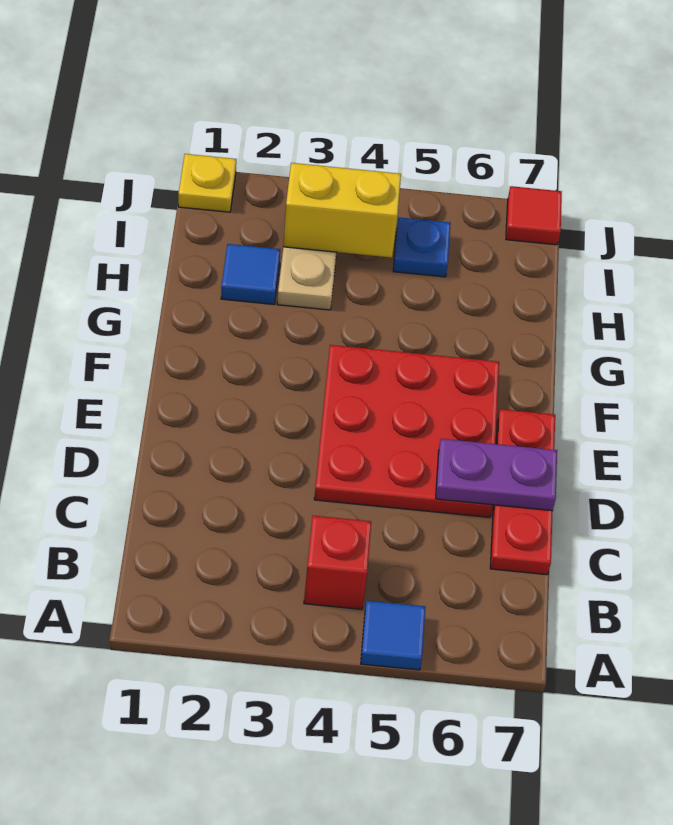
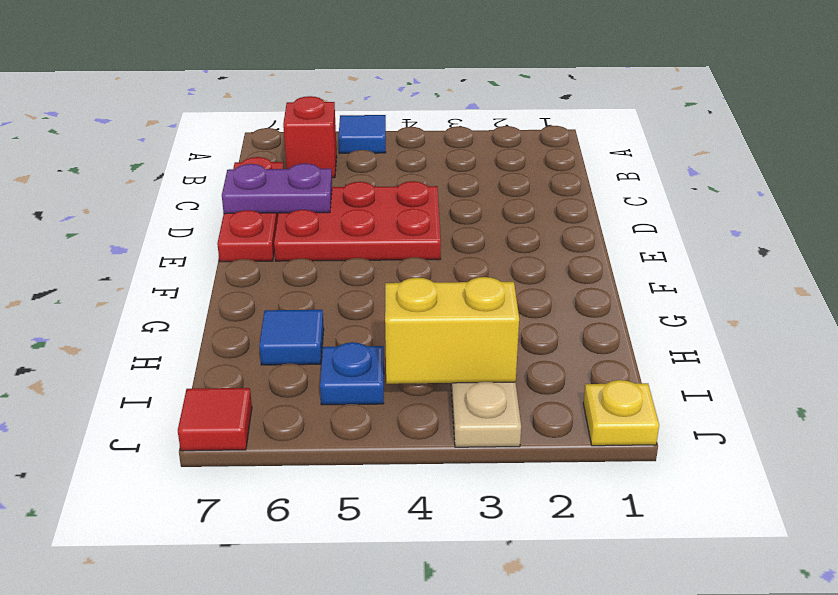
red brick B4 level 1 -> red brick B6 level 1
red plate D4:F6 level 1 -> red plate D4:E6 level 1
blue tile H2 level 1 -> blue tile H6 level 1

